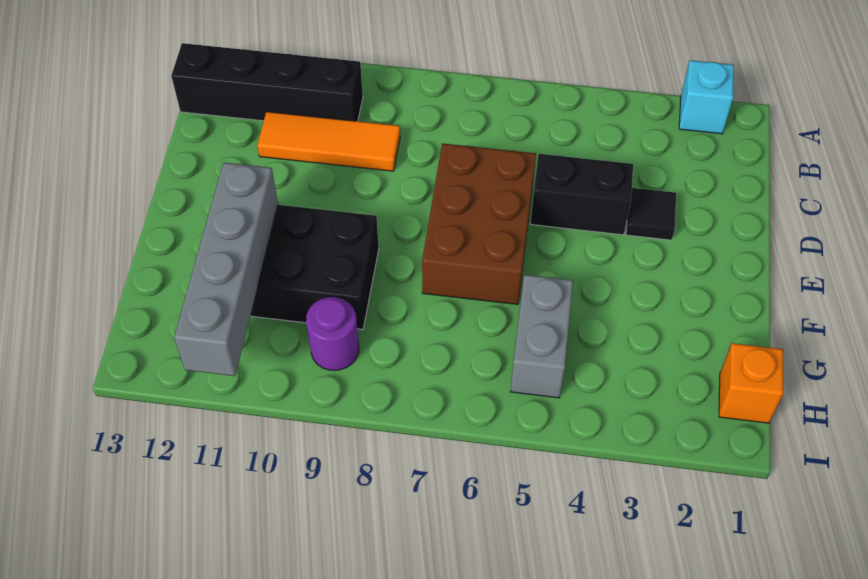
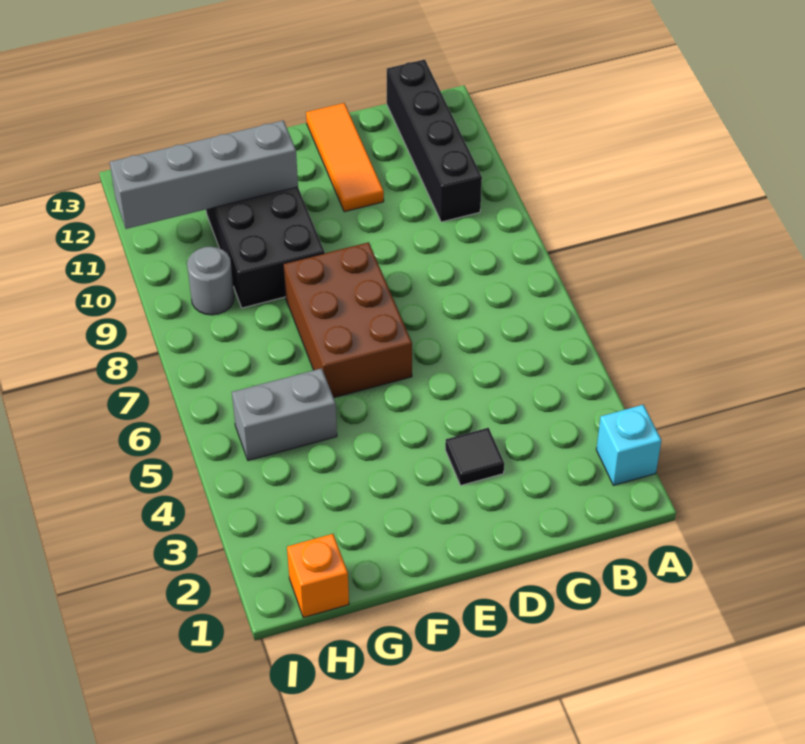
orange tile C9:C11 level 1 -> orange tile D11:D13 level 1
black brick D4:D5 level 1 -> none
brown brick D6:F7 level 1 -> brown brick E6:F8 level 1
purple round brick H9 level 1 -> grey round brick H9 level 1

